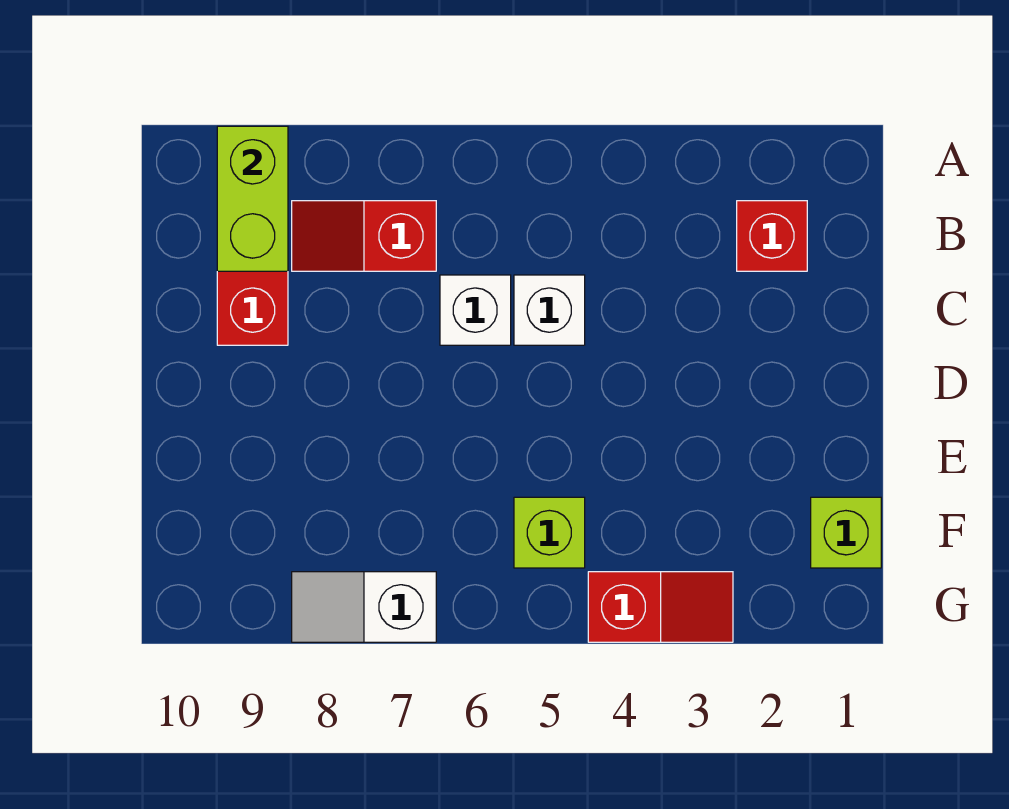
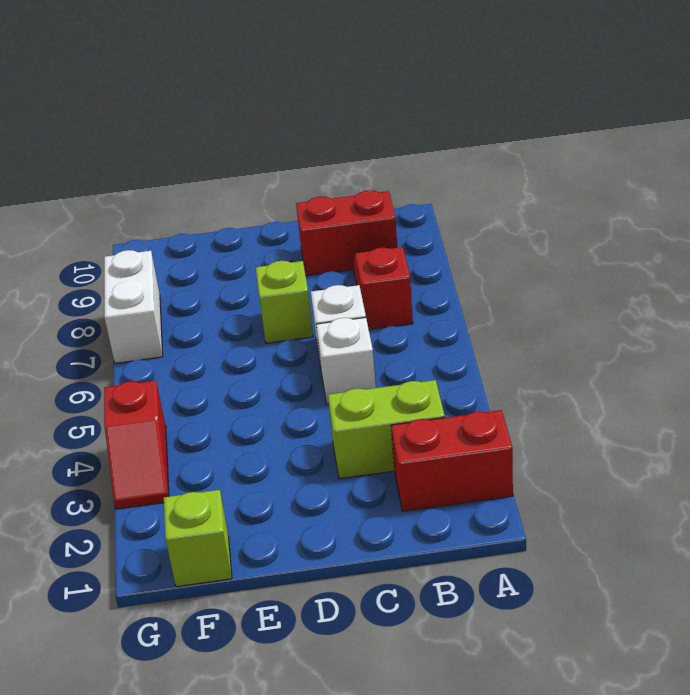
lime brick A9:B9 level 2 -> lime brick B3:C3 level 1
red brick B2 level 1 -> red brick A2:B2 level 1
lime brick F5 level 1 -> lime brick D7 level 1
white slope G7:G8 level 1 top 7 -> white brick G7:G8 level 1

